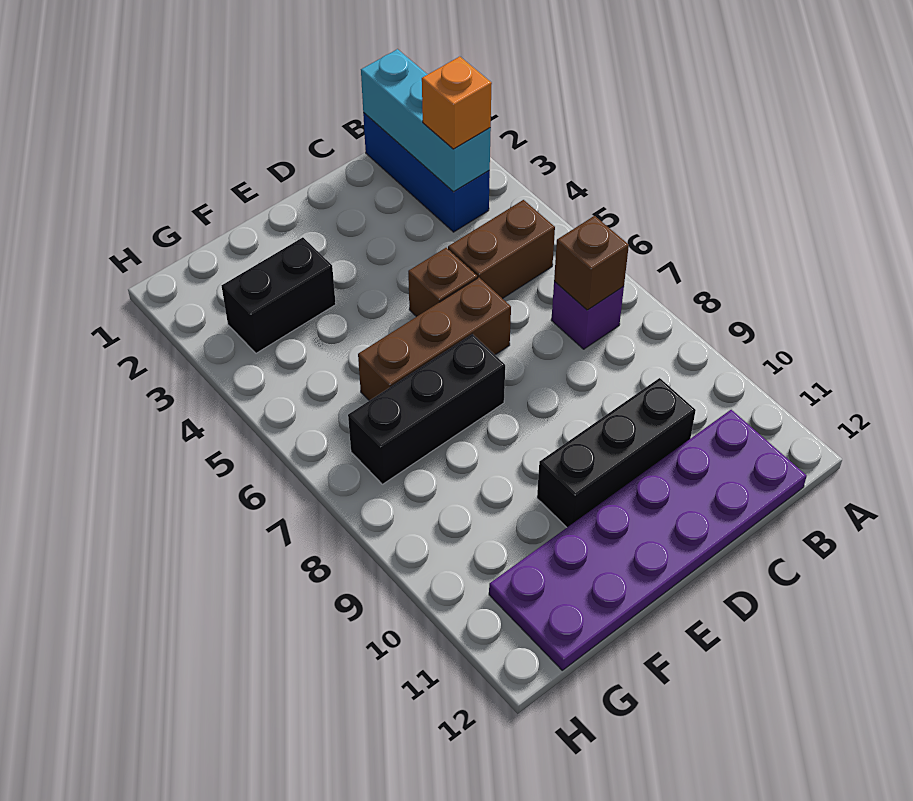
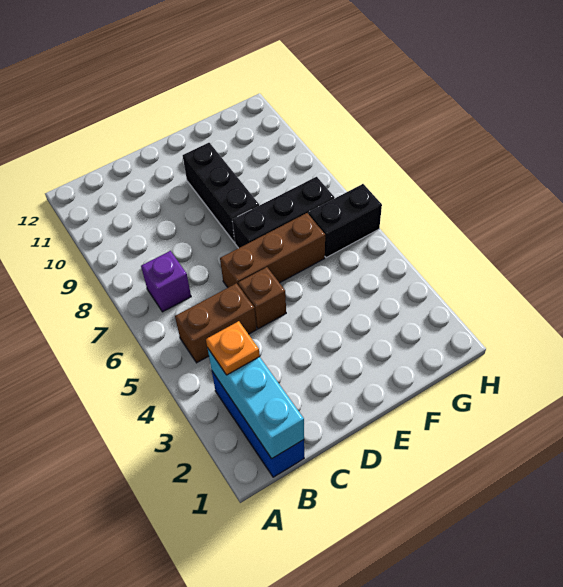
orange brick B3 level 3 -> orange plate B3 level 3
brown brick B7 level 2 -> none
purple plate B11:G12 level 1 -> none
black brick C10:E10 level 1 -> black brick E8:E10 level 1
black brick F3:G3 level 1 -> black brick G6:H6 level 1

